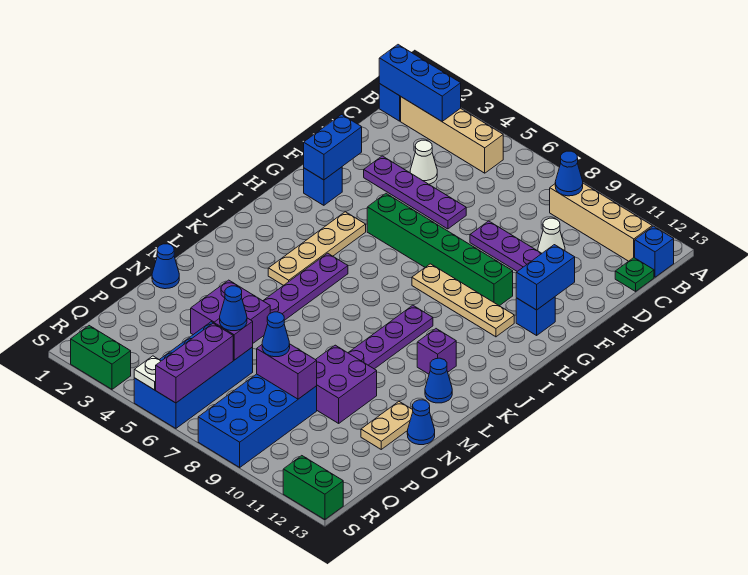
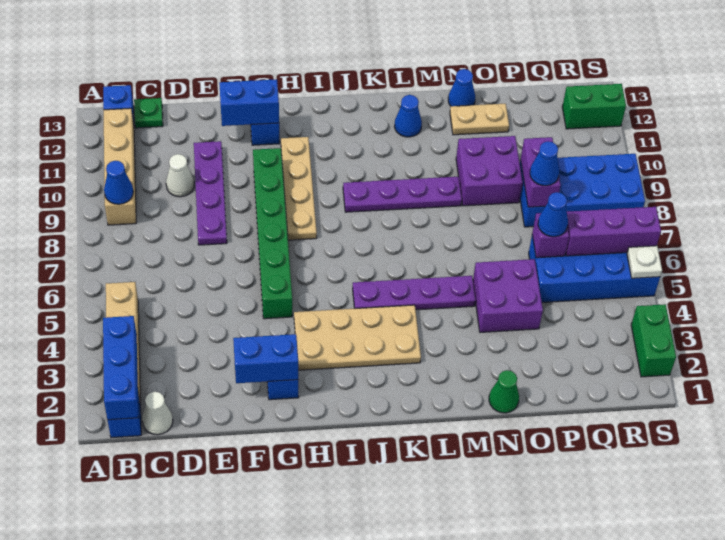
white cone D4 level 1 -> white cone C1 level 1
purple plate E3:E6 level 1 -> none
tan plate H4:K4 level 1 -> tan plate H3:K4 level 1
purple brick K11 level 1 -> none
blue cone N1 level 1 -> green cone N1 level 1
green brick S12:S13 level 1 -> green brick R12:S12 level 1

